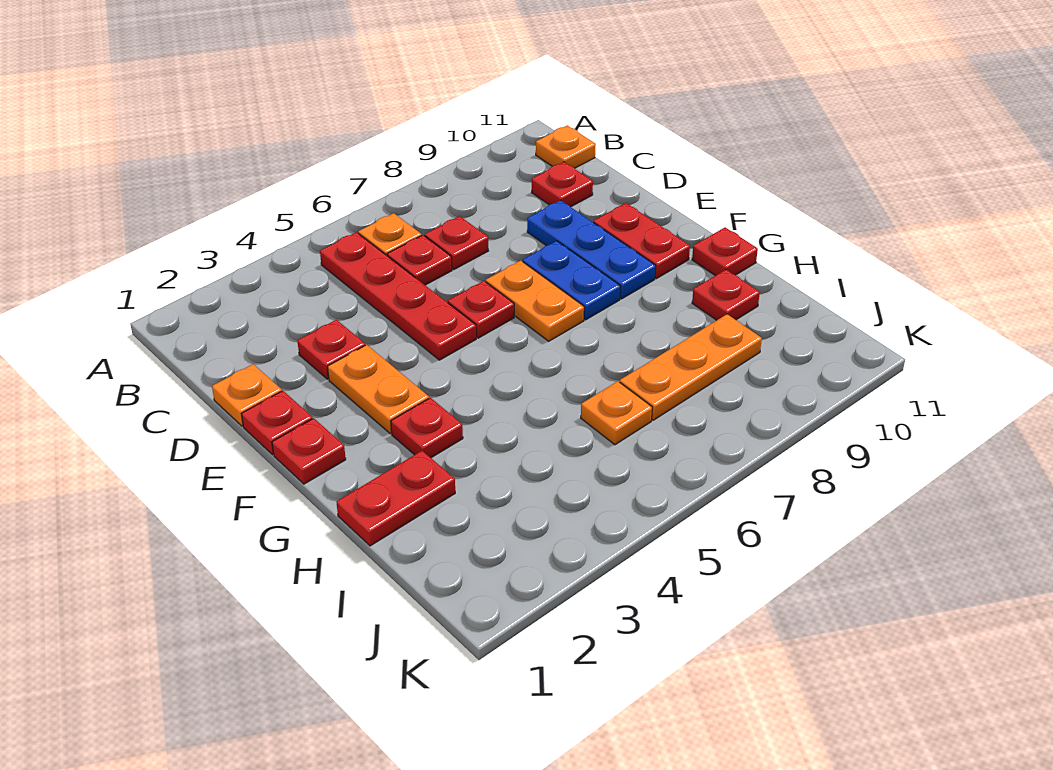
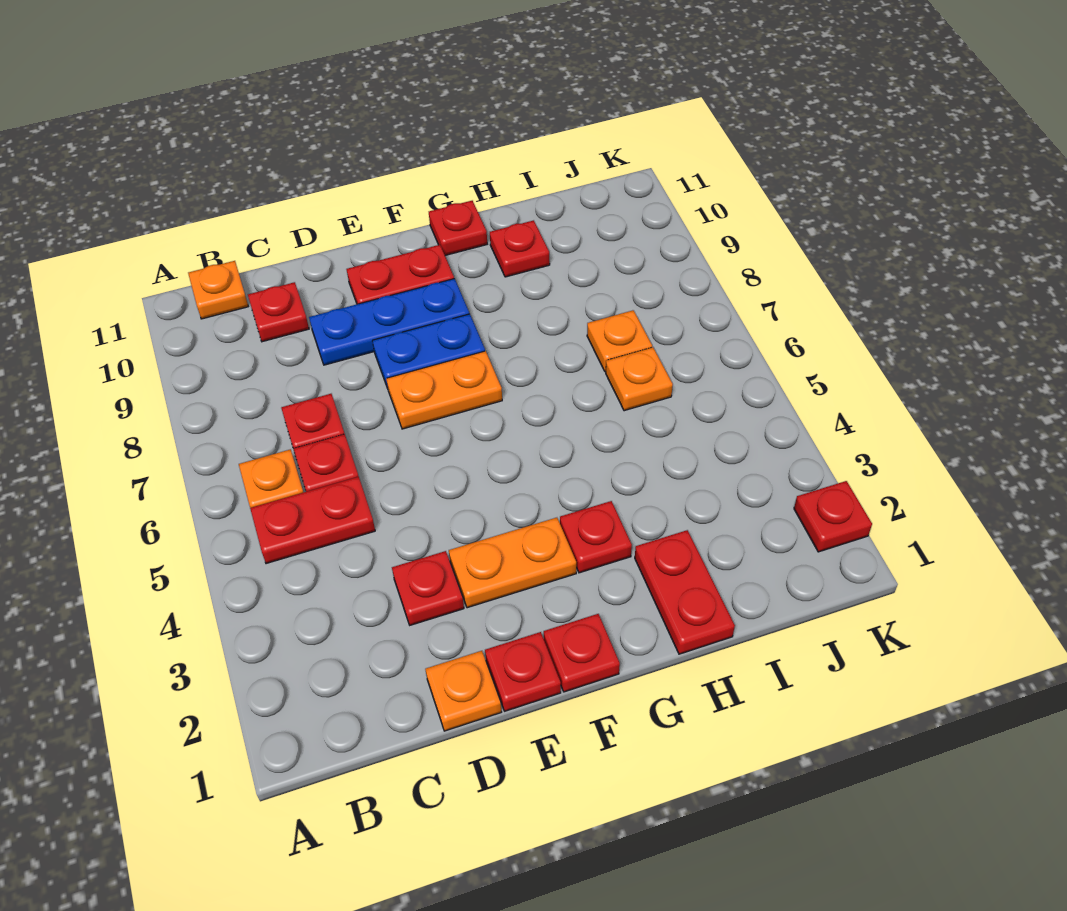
red plate B5:E5 level 1 -> red plate B5:C5 level 1
red plate E6 level 1 -> red plate K2 level 1
orange plate I7:I9 level 1 -> orange plate I7 level 1

